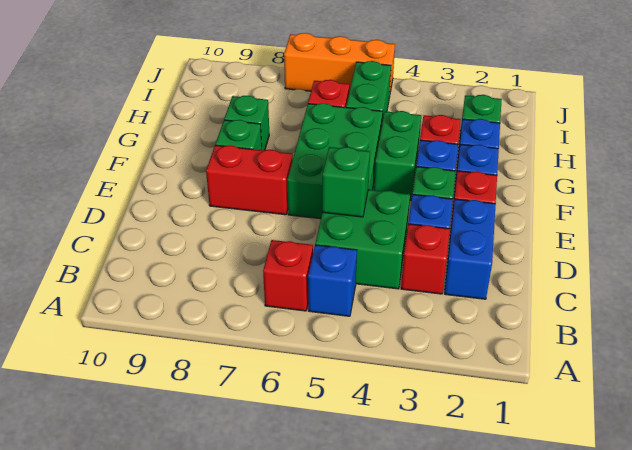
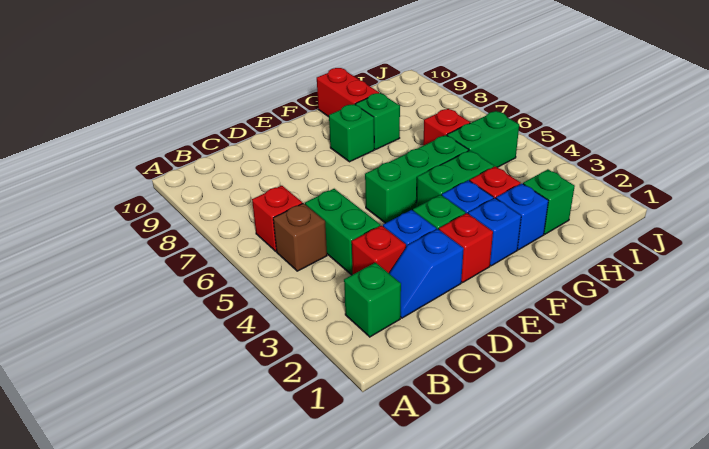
blue brick B5 level 1 -> brown brick B5 level 1
blue brick C2:D2 level 1 -> blue slope C2:D2 level 1 top D
green brick C4:D5 level 1 -> green brick C4:C5 level 1
green brick D5 level 2 -> green brick B2 level 1
green brick E5:G6 level 1 -> green brick E5:G5 level 1
red brick E7:E8 level 1 -> red brick G9:G10 level 1
orange brick J5:J7 level 1 -> none

